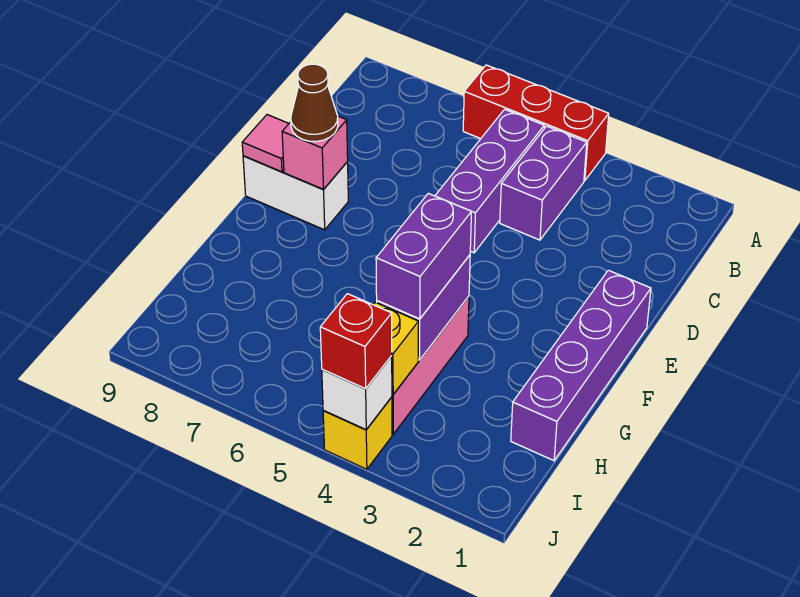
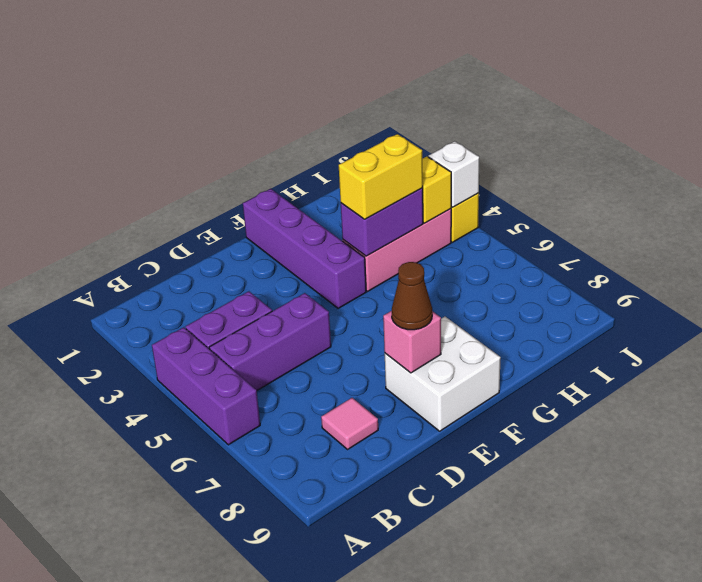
red brick A4:A6 level 1 -> purple brick A4:A6 level 1
purple brick E1:H1 level 1 -> purple brick F1:F4 level 1
white brick E8:E9 level 1 -> white brick E8:F9 level 1
pink tile E9 level 2 -> pink tile C8 level 1
purple brick G4:H4 level 3 -> yellow brick G4:H4 level 3
red brick J4 level 3 -> none

